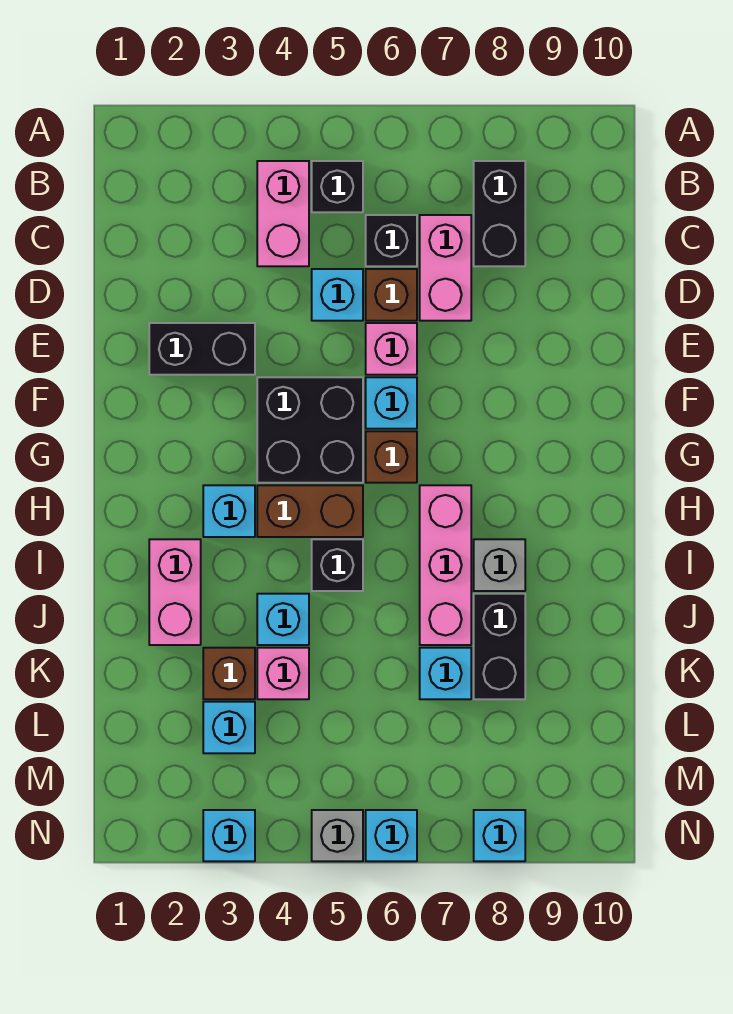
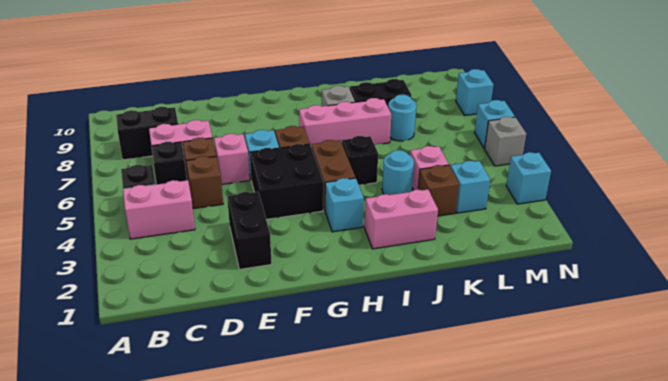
cyan brick D5 level 1 -> brown brick D5 level 1
cyan brick J4 level 1 -> cyan round brick J4 level 1
cyan brick K7 level 1 -> cyan round brick K7 level 1

